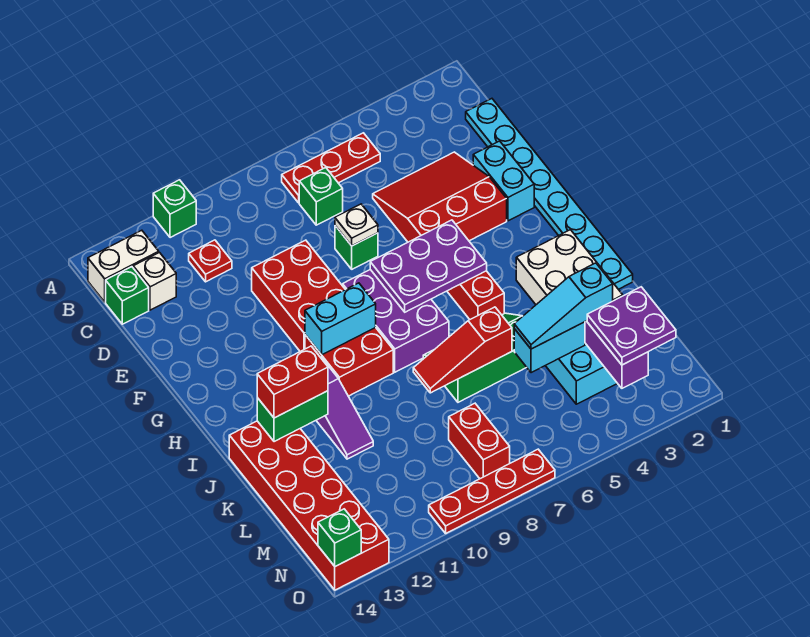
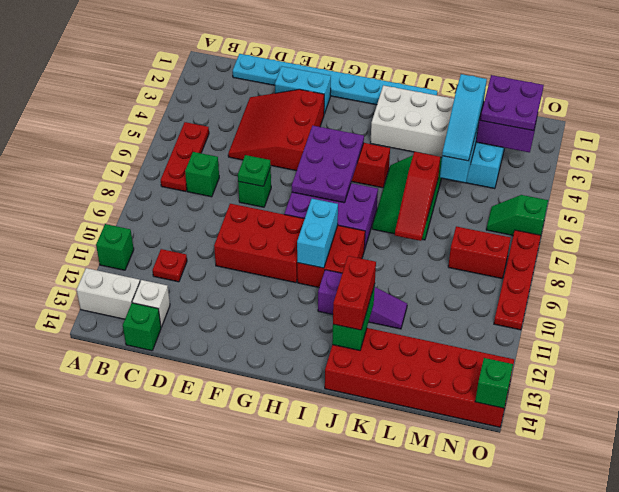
white brick B13:B14 level 1 -> white brick A13:B13 level 1
white plate E7 level 2 -> green plate E7 level 2
none -> green slope N6:O6 level 1 top O

